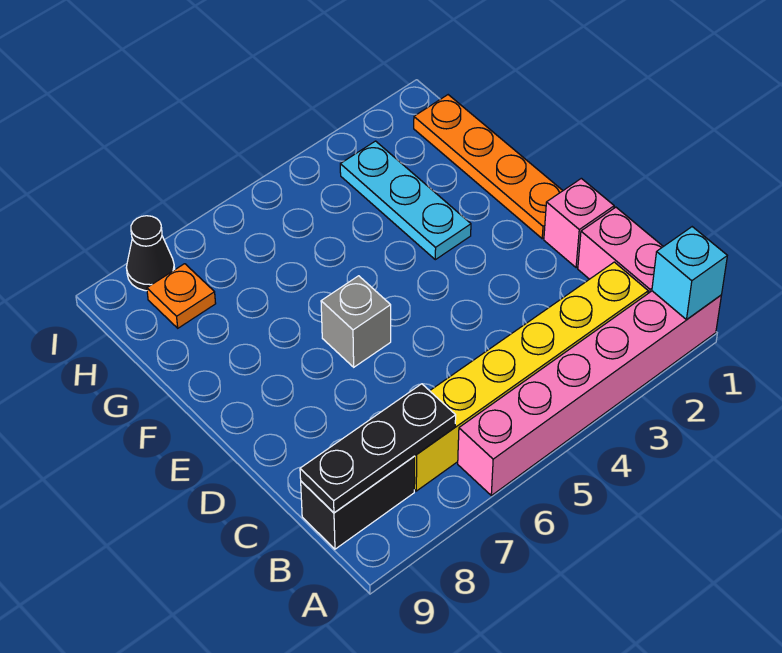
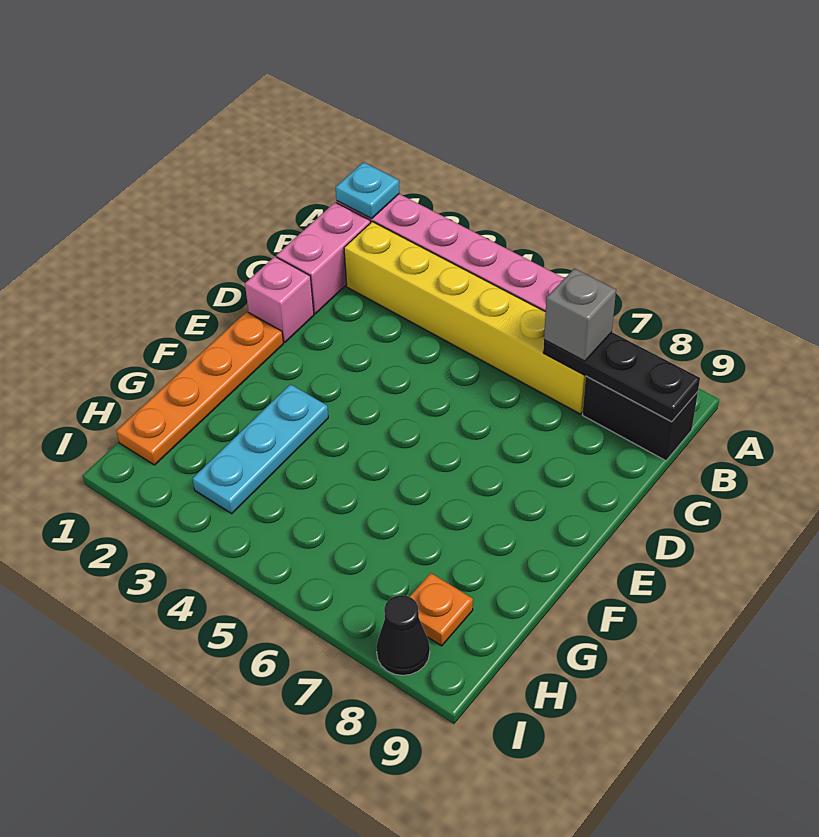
cyan brick A1 level 2 -> cyan plate A1 level 2
grey brick E6 level 1 -> grey brick B7 level 3

